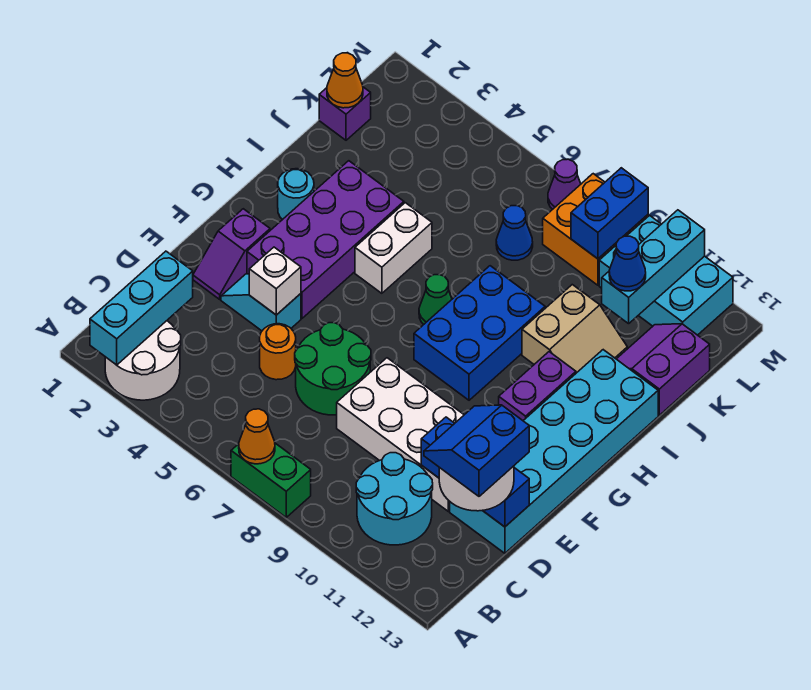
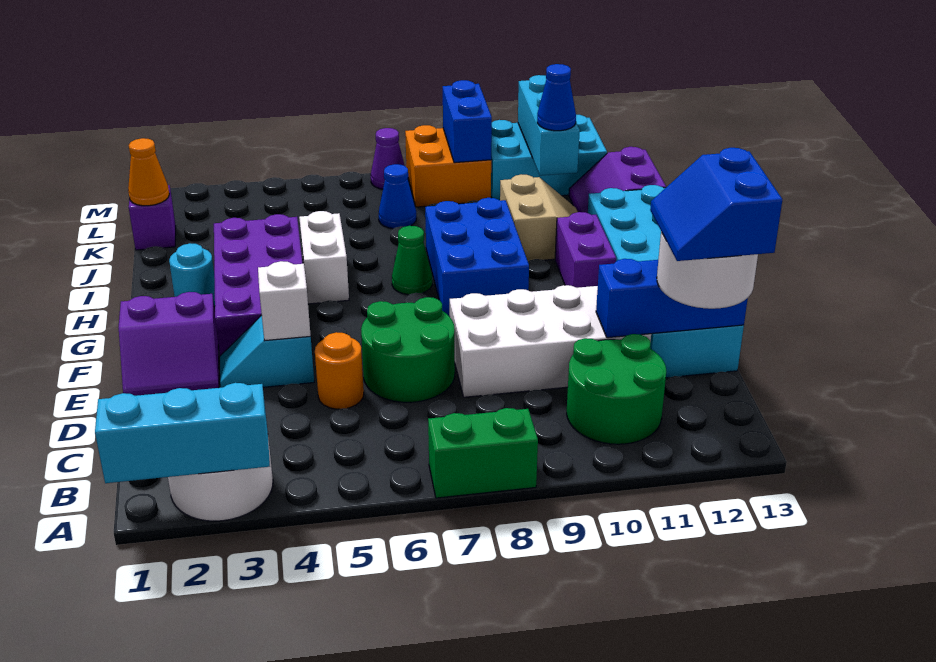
cyan brick A2:C2 level 2 -> cyan brick A1:A3 level 2
orange cone A7 level 2 -> none
cyan round brick B10:C11 level 1 -> green round brick B10:C11 level 1
purple slope E2:F2 level 1 top F -> purple slope E1:F2 level 1 top F

